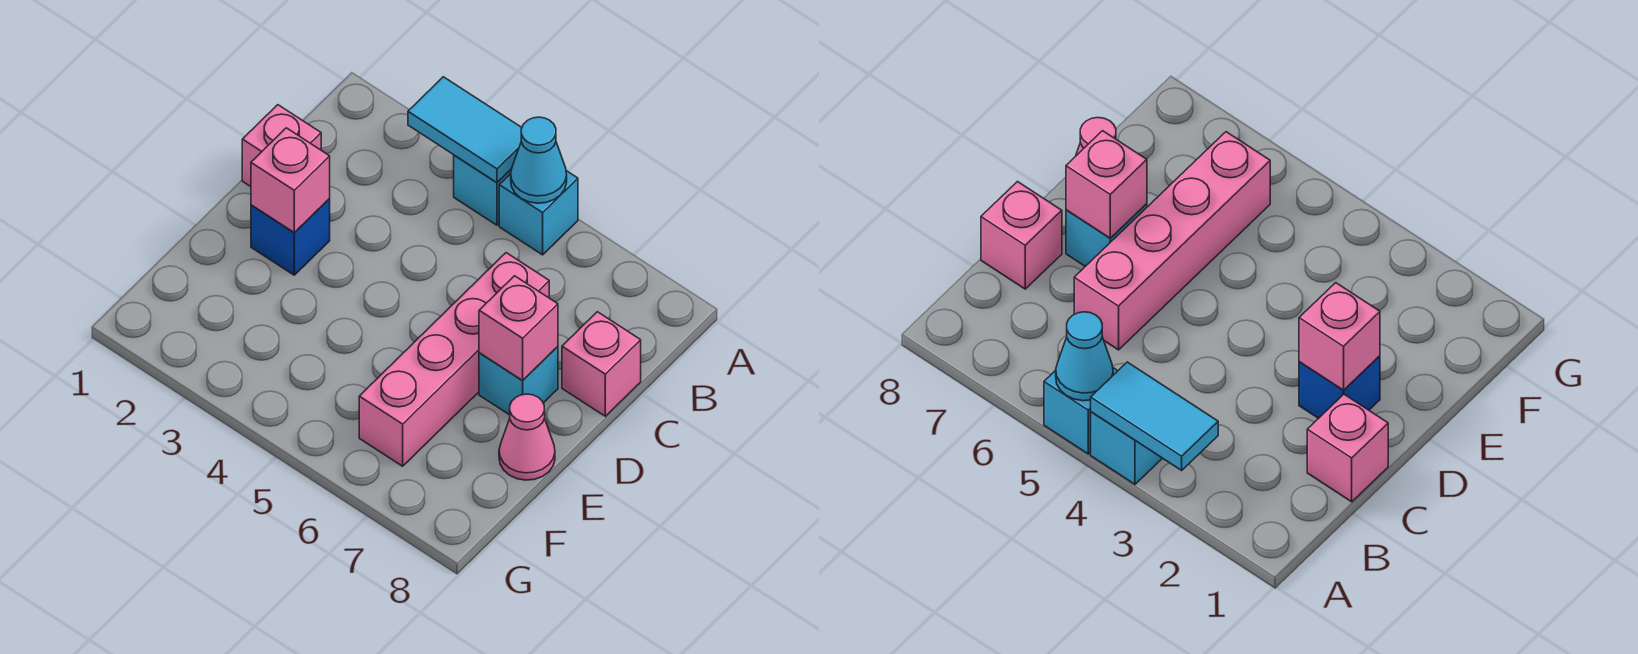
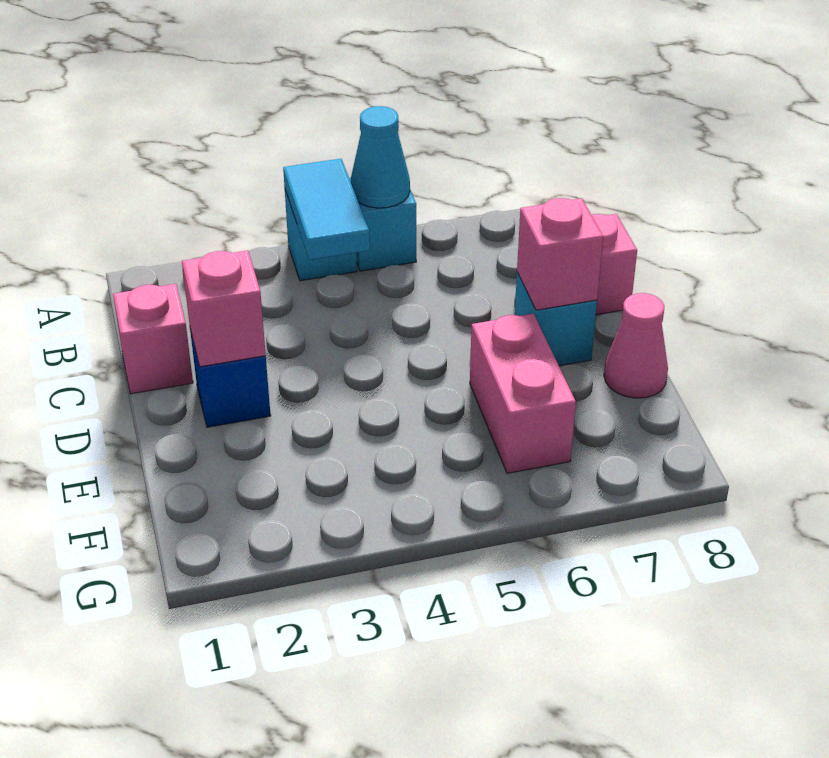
cyan tile A3:A4 level 2 -> cyan tile A4:B4 level 2
pink brick C6:F6 level 1 -> pink brick E6:F6 level 1

